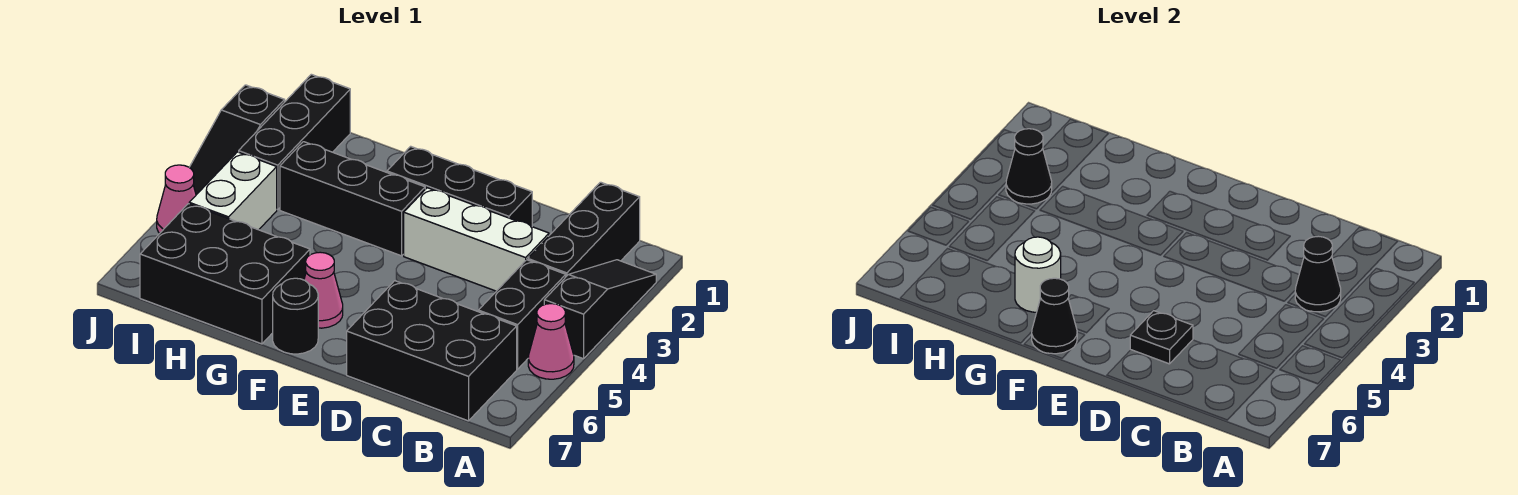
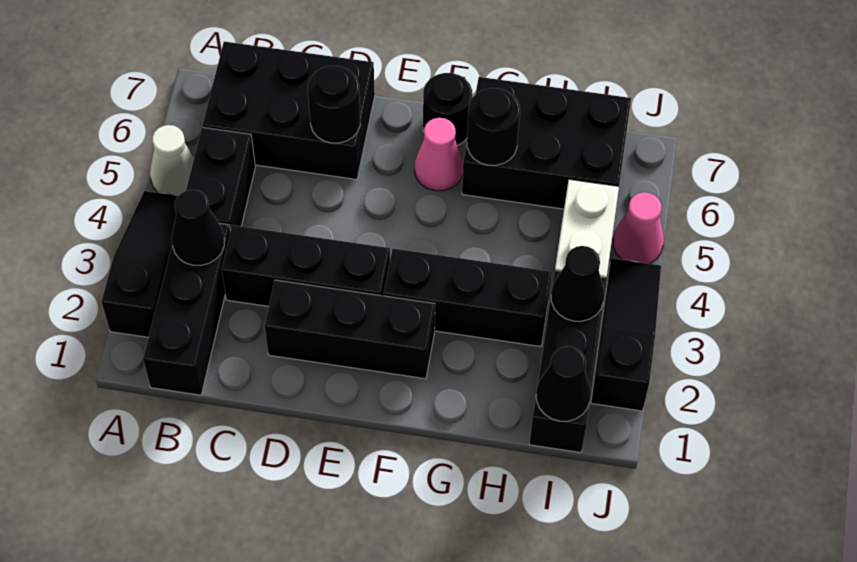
black slope A2:A4 level 1 top 4 -> black slope A2:A4 level 1 top 2
pink cone A5 level 1 -> white cone A5 level 1
white brick C3:E3 level 1 -> black brick C3:E3 level 1
black plate D6 level 2 -> black round brick D6 level 2
black cone F7 level 2 -> black cone I1 level 2
white round brick G6 level 2 -> black round brick G6 level 2

